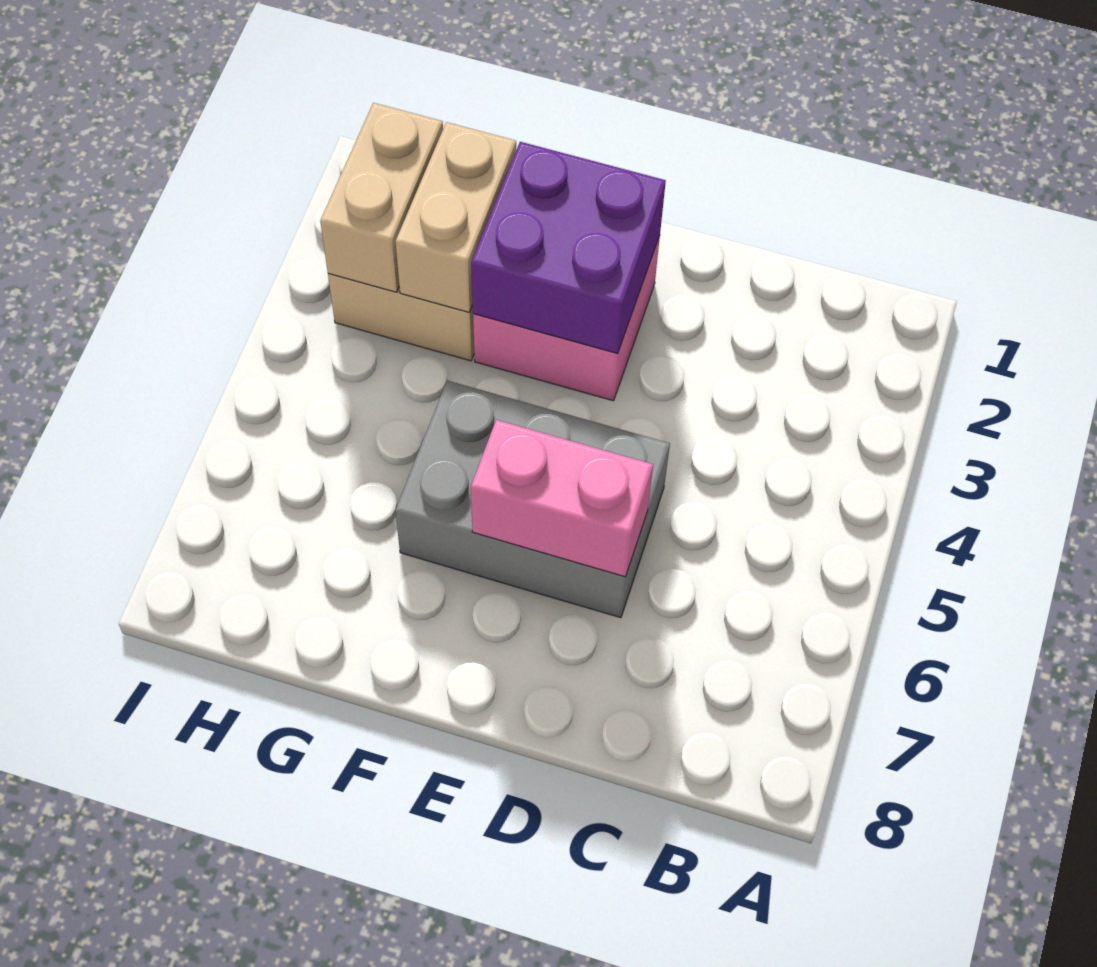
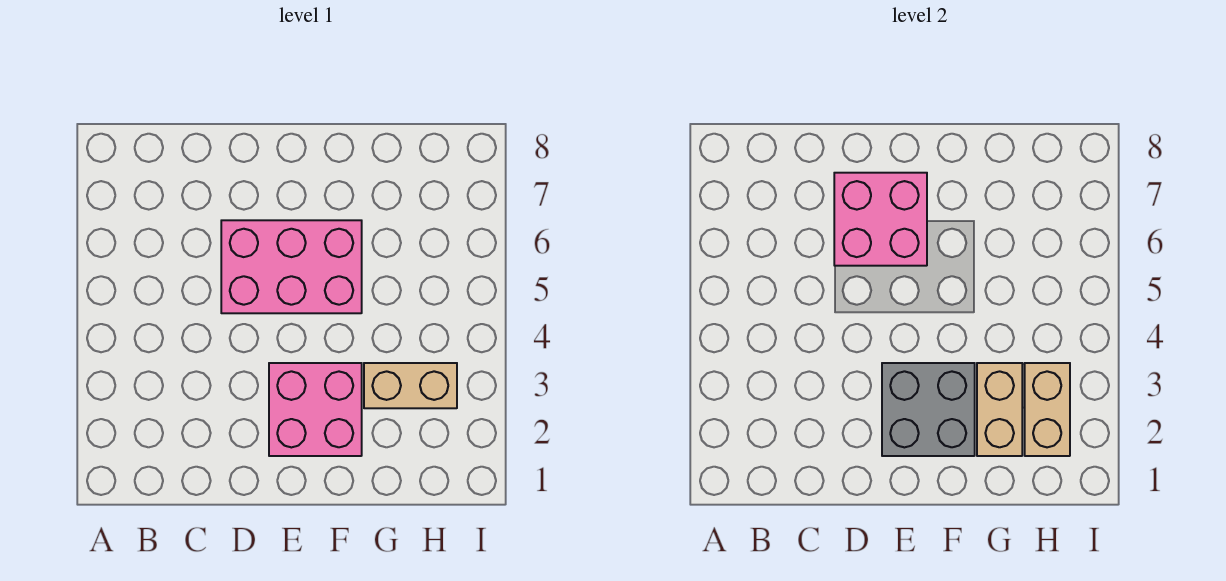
grey brick D5:F6 level 1 -> pink brick D5:F6 level 1
pink brick D6:E6 level 2 -> pink brick D6:E7 level 2
purple brick E2:F3 level 2 -> grey brick E2:F3 level 2

